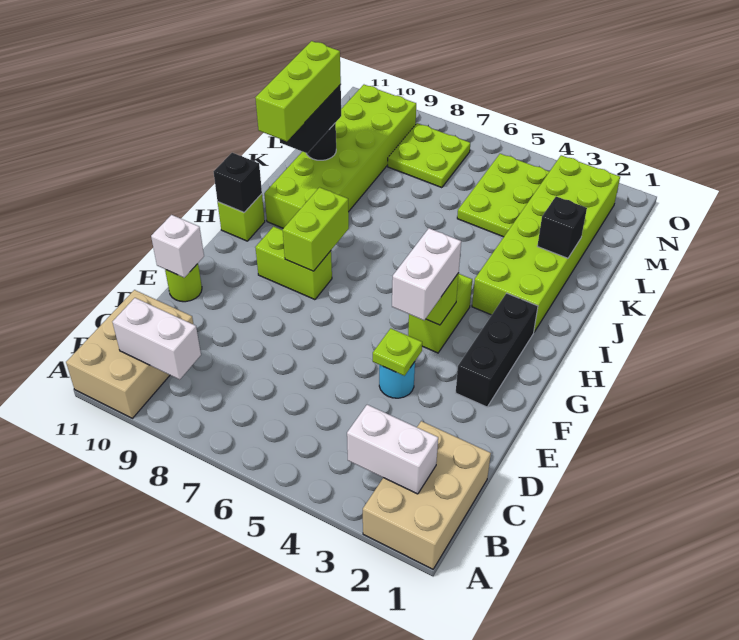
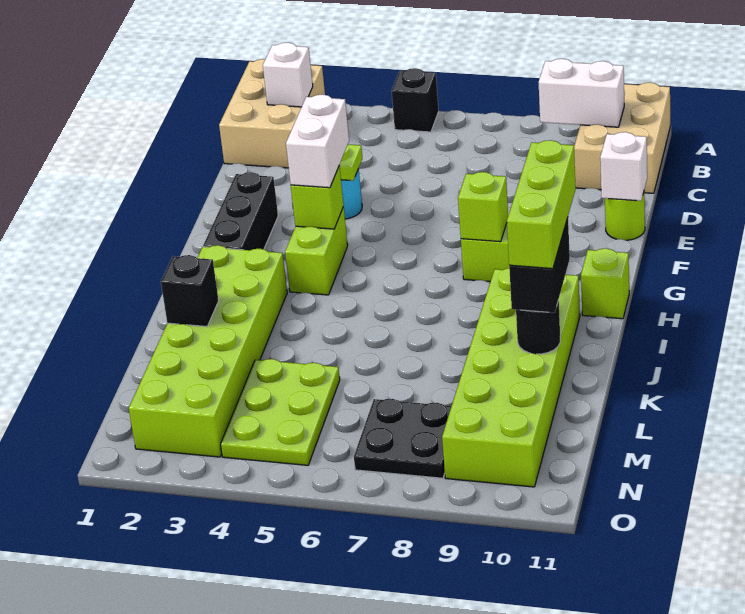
white brick B2:B3 level 2 -> white brick B2 level 2
lime brick G8:H8 level 2 -> lime brick G8 level 2
black brick H11 level 2 -> black brick A5 level 1
lime plate M7:N8 level 1 -> black plate M7:N8 level 1

